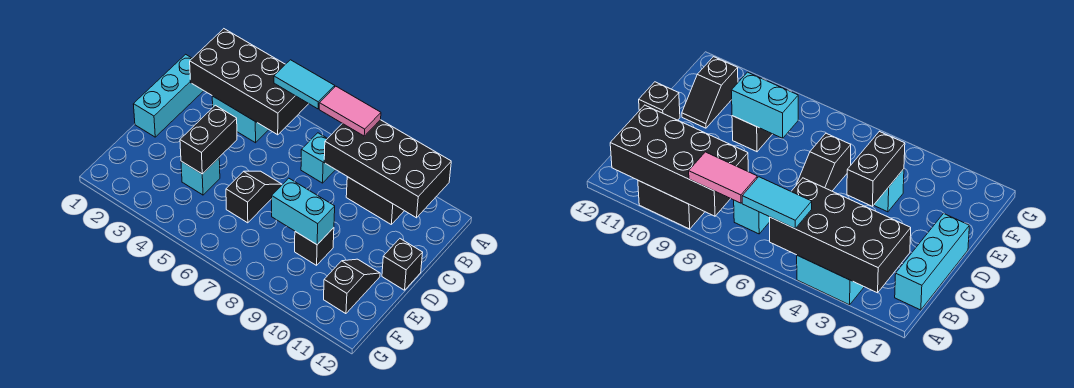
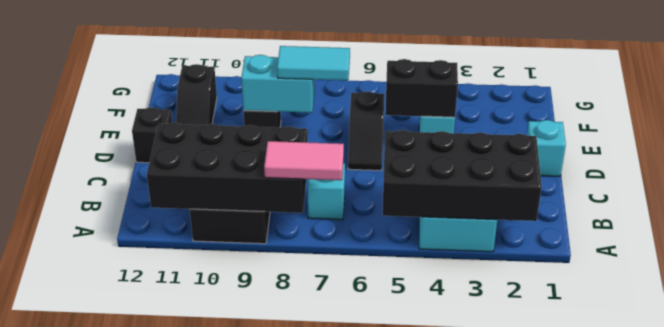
cyan tile A5:A6 level 3 -> cyan tile E7:E8 level 3
cyan brick B1:D1 level 1 -> cyan brick D1 level 1
black brick D4:E4 level 2 -> black brick E4:E5 level 2

